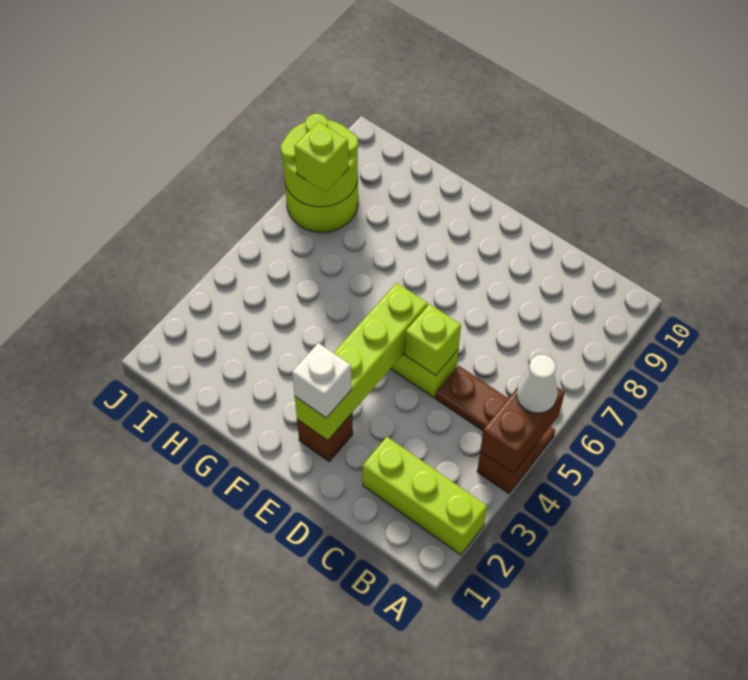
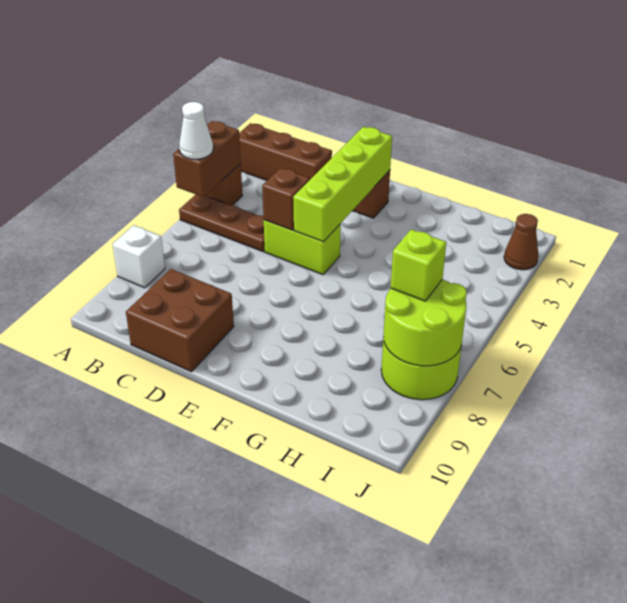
lime brick A2:C2 level 1 -> brown brick A2:C2 level 1
none -> brown brick C9:D10 level 1
lime brick D5 level 2 -> brown brick D5 level 2
white brick E2 level 3 -> white brick A8 level 1
none -> brown cone J2 level 1

